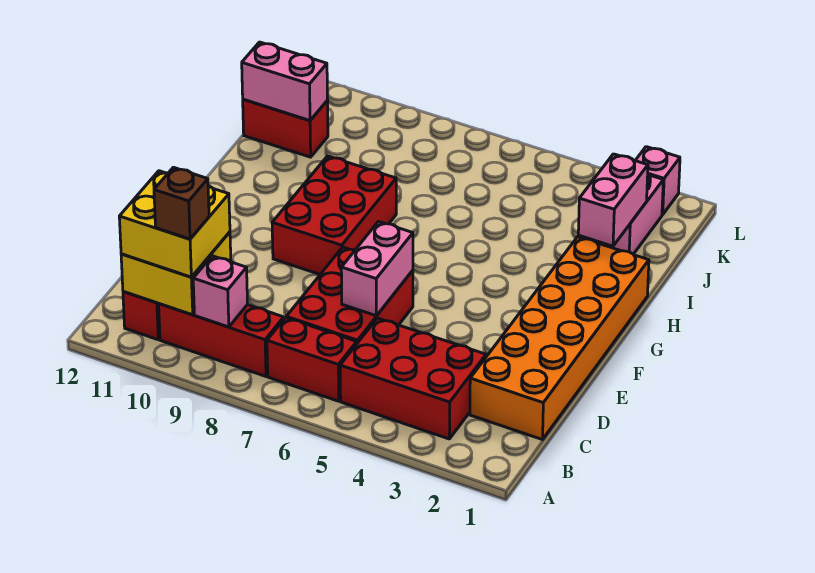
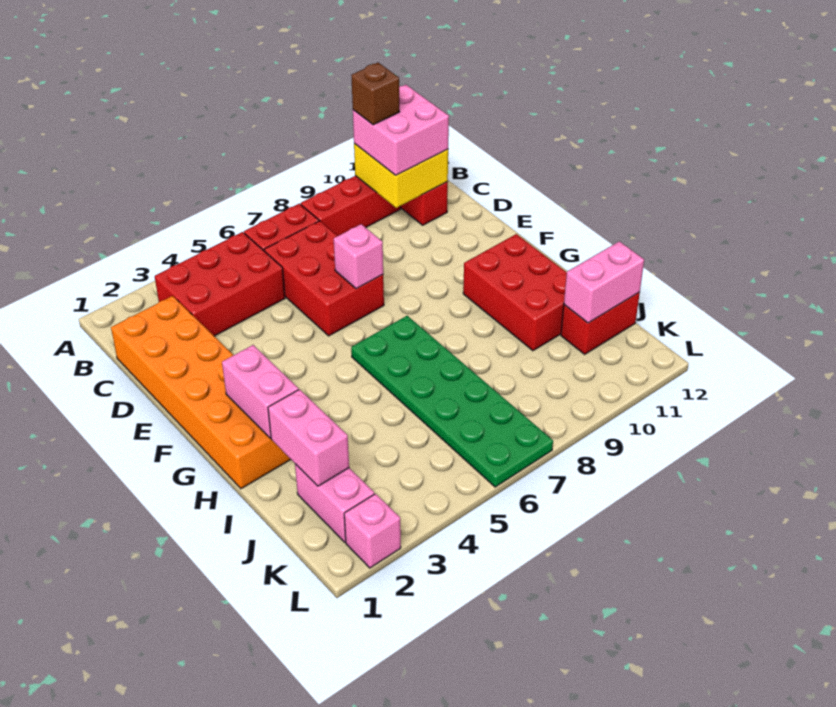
pink brick B9 level 2 -> pink brick E7 level 2
yellow brick B10:C11 level 3 -> pink brick B10:C11 level 3
pink brick D6:E6 level 2 -> pink brick G2:H2 level 2
red brick F8:H9 level 1 -> red brick G10:I11 level 1
none -> green plate G6:L7 level 1

